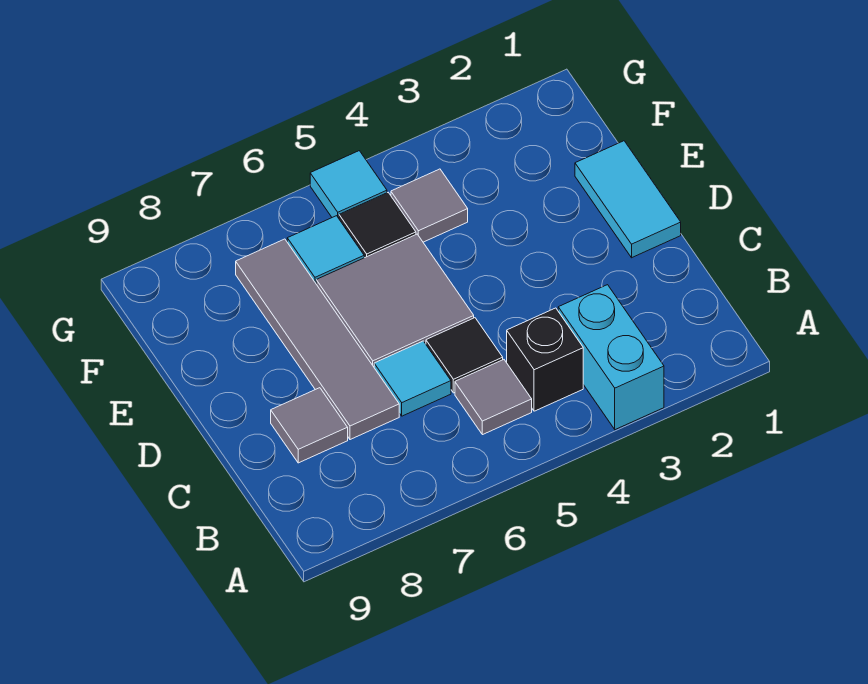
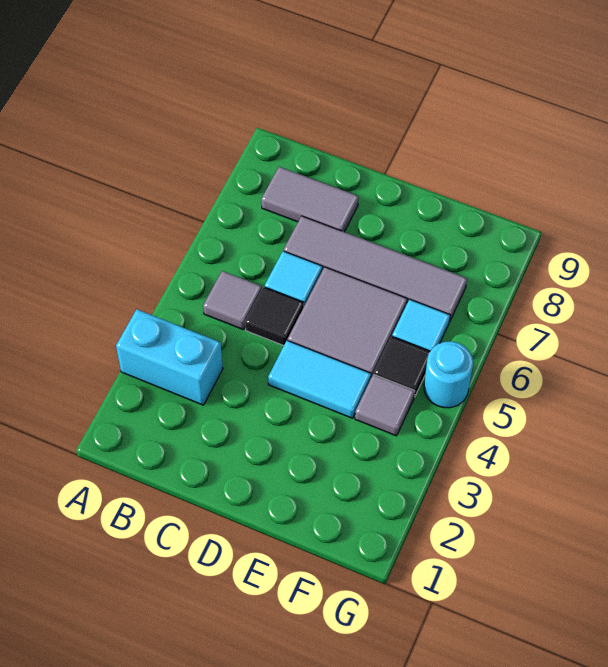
black brick B4 level 1 -> none
grey tile C8 level 1 -> grey tile B8:C8 level 1
cyan tile D1:E1 level 1 -> cyan tile D4:E4 level 1
cyan tile G5 level 1 -> cyan round brick G5 level 1

